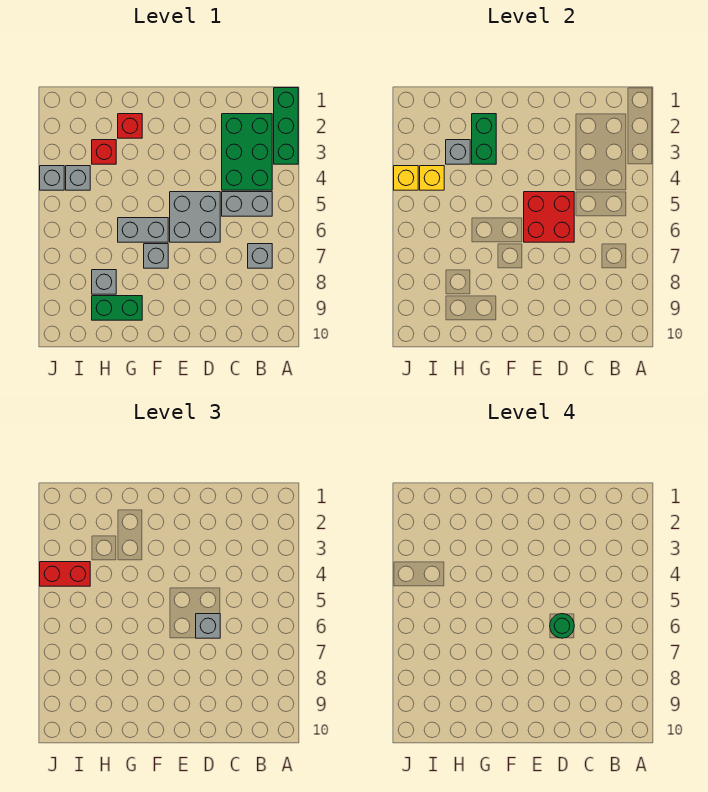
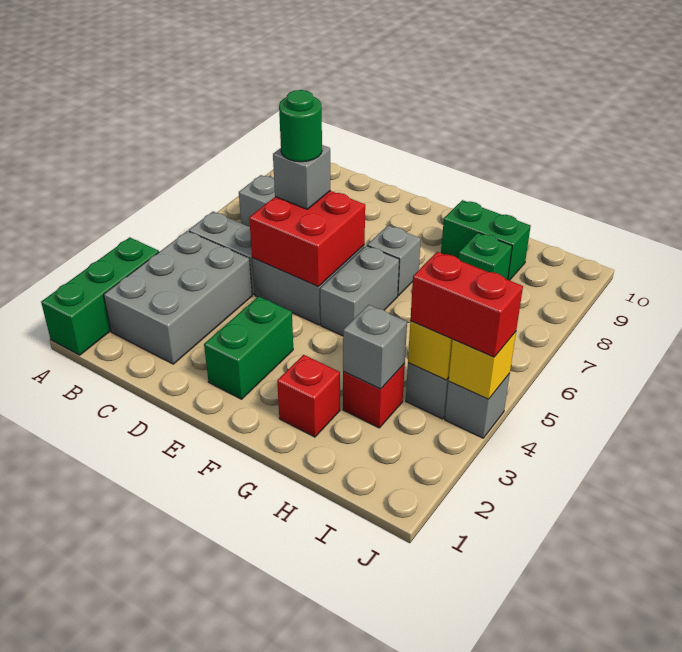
green brick B2:C4 level 1 -> grey brick B2:C4 level 1
grey brick F6:G6 level 1 -> grey brick F5:F6 level 1
green brick G2:G3 level 2 -> green brick E2:E3 level 1
grey brick H8 level 1 -> green brick H8 level 1

